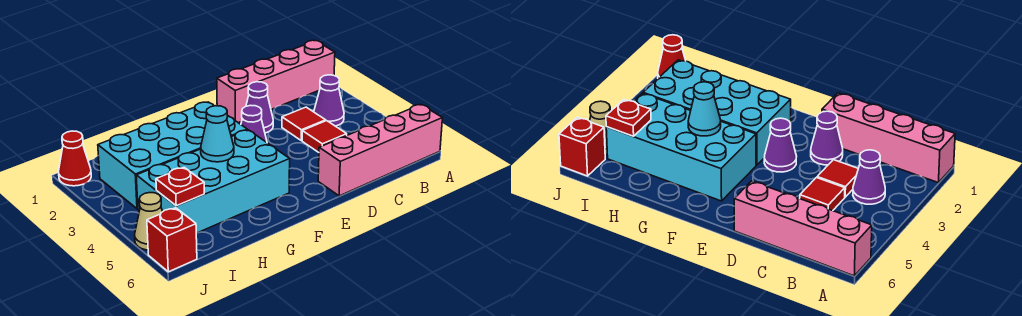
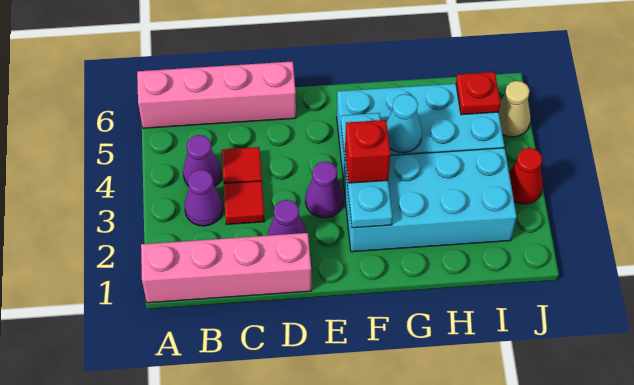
none -> purple cone B4 level 1
none -> cyan plate F2:F4 level 2
red cone J1 level 1 -> red cone J3 level 1
red brick J6 level 1 -> red brick F3 level 3

